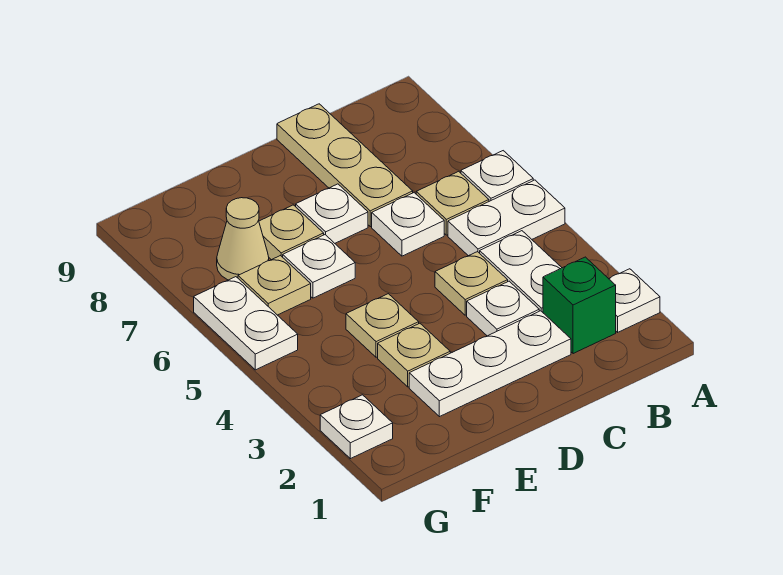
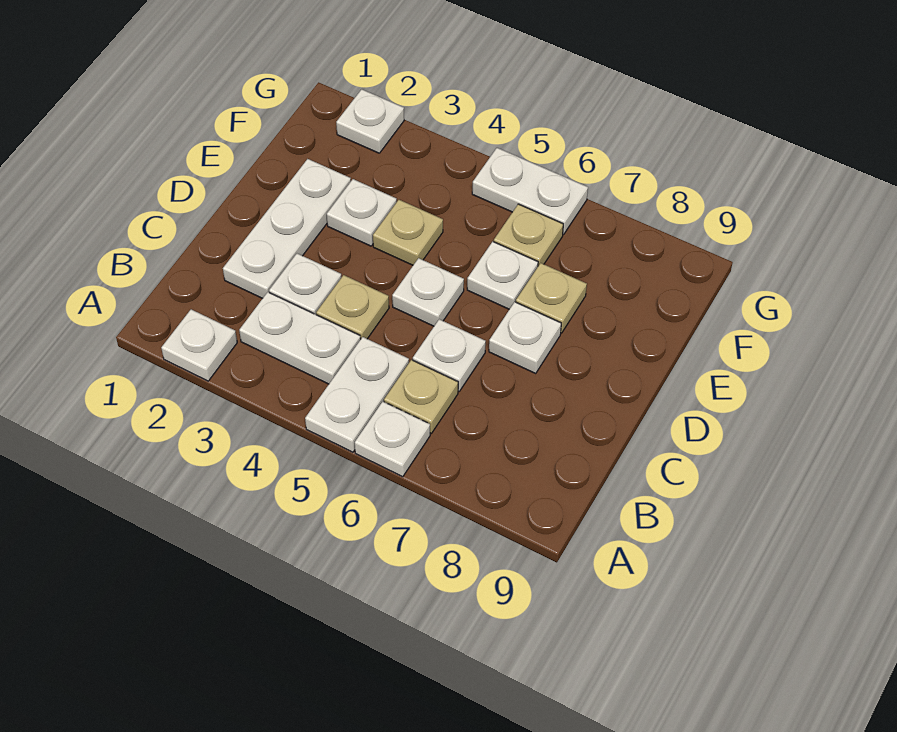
green brick B2 level 1 -> none
tan plate C7:C9 level 1 -> none
none -> white plate D5 level 1
tan plate E3 level 1 -> white plate E3 level 1
tan cone F7 level 1 -> none

